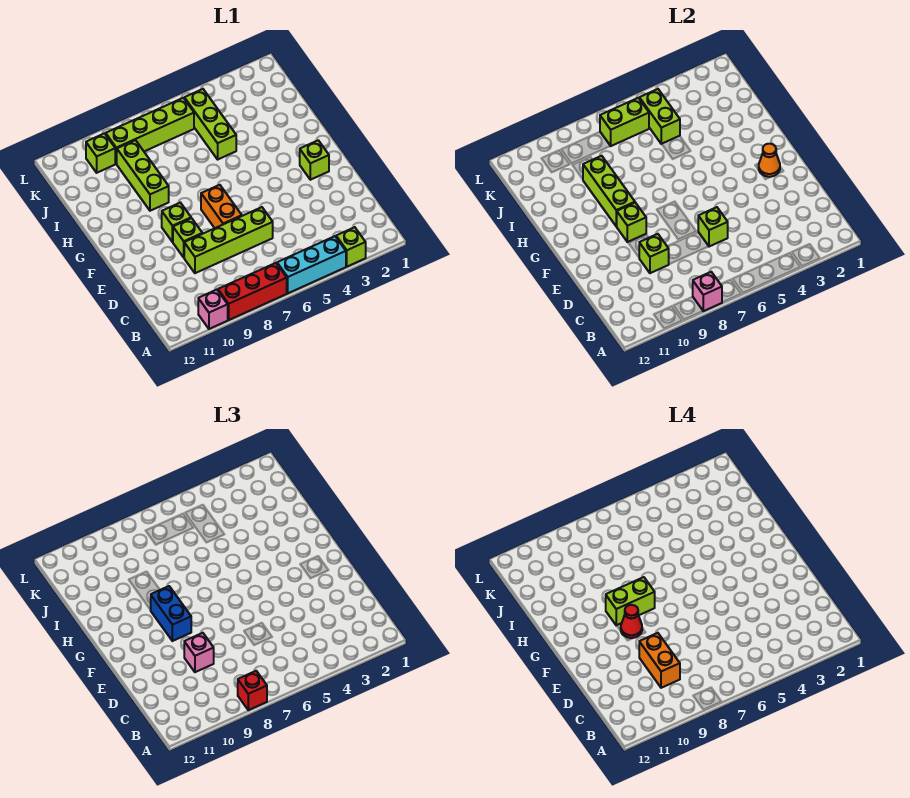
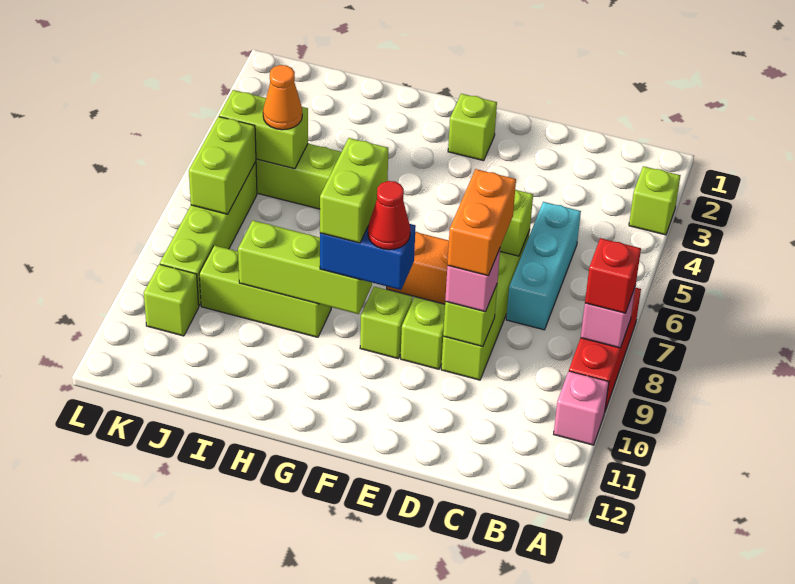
cyan brick A4:A6 level 1 -> cyan brick C5:C7 level 1
orange brick C9:D9 level 4 -> orange brick D8:D9 level 4
orange cone F2 level 2 -> orange cone J5 level 3
lime brick F9 level 2 -> none

